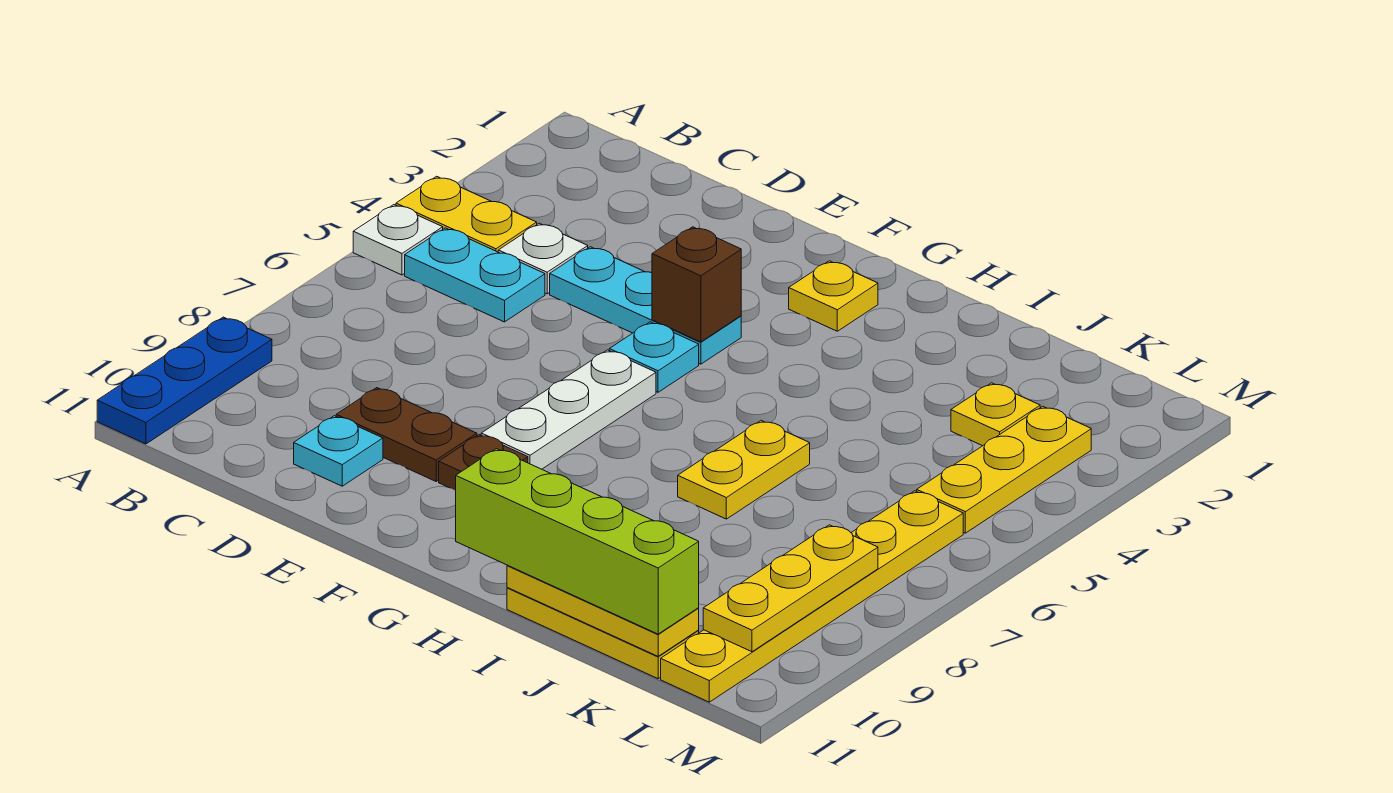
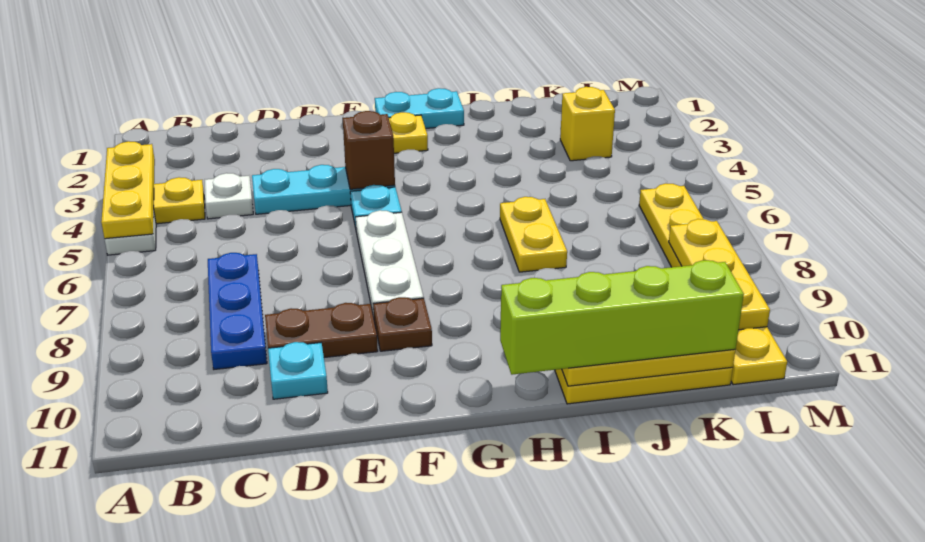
blue plate A9:A11 level 1 -> blue plate C7:C9 level 1
cyan plate B5:C5 level 1 -> cyan plate G1:H1 level 1
yellow plate K3 level 1 -> yellow brick K3 level 1
yellow plate L3:L5 level 1 -> yellow plate A3:A5 level 2

